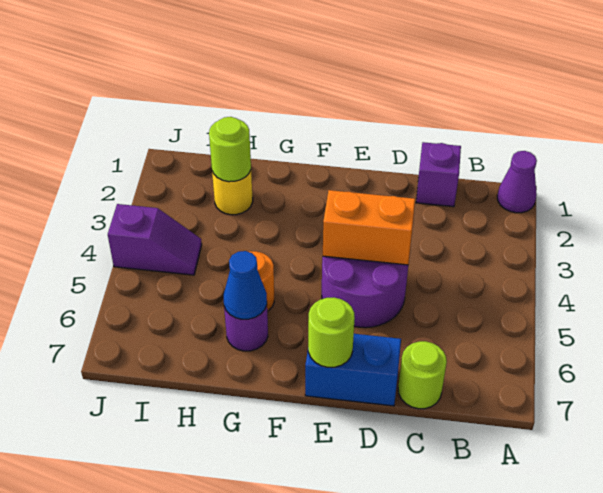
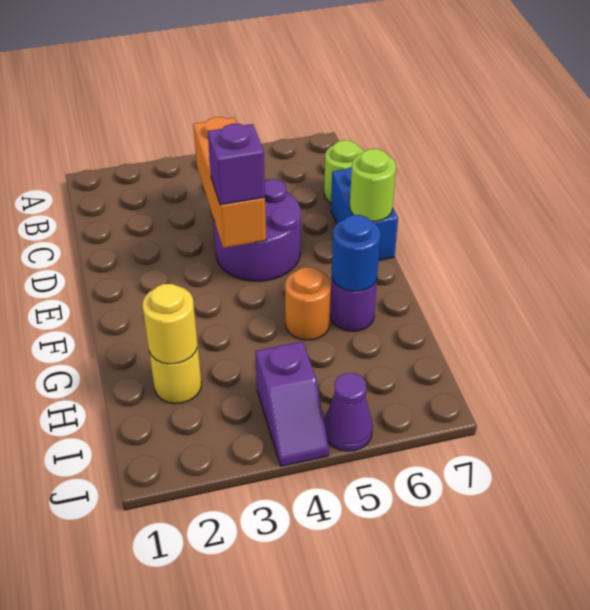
purple cone A1 level 1 -> purple cone J5 level 1
purple brick C1 level 1 -> purple brick E4 level 3
orange brick D4:E4 level 2 -> orange brick C4:E4 level 2
blue cone G6 level 2 -> blue round brick G6 level 2
lime round brick H2 level 2 -> yellow round brick H2 level 2
purple slope I4:J4 level 1 top J -> purple slope I4:J4 level 1 top I

